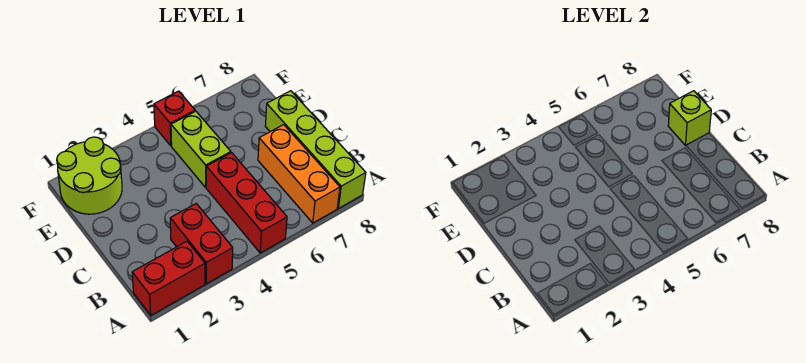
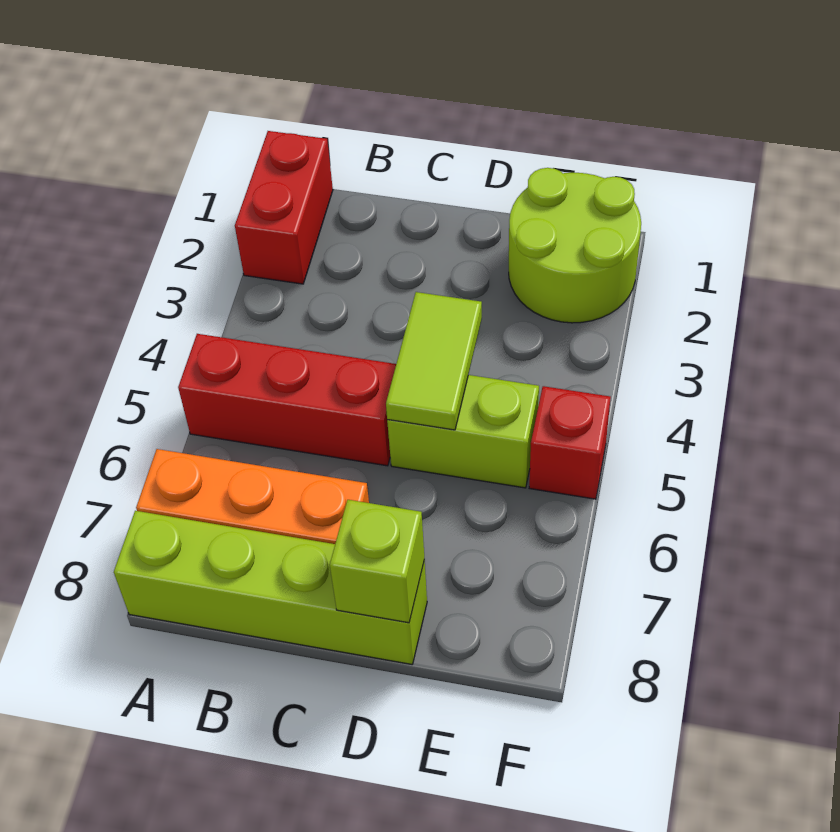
red brick A3:B3 level 1 -> none
none -> lime tile D4:D5 level 2

